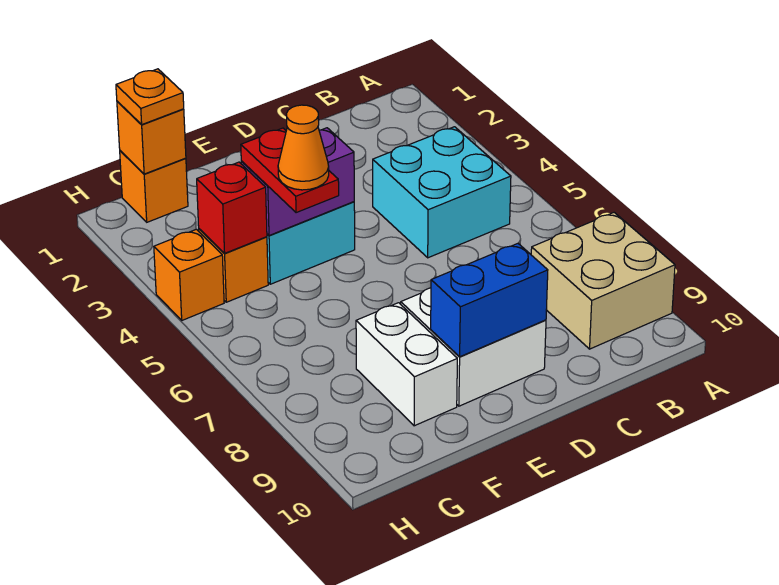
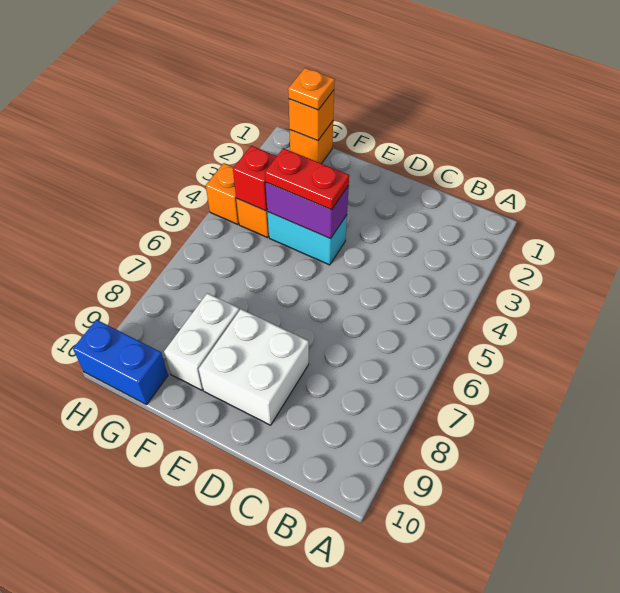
tan brick A8:B9 level 1 -> none
cyan brick B4:C5 level 1 -> none
blue brick D9:E9 level 2 -> blue brick G10:H10 level 1
red plate F4:F5 level 3 -> red plate E4:F4 level 3
orange cone F5 level 4 -> none

